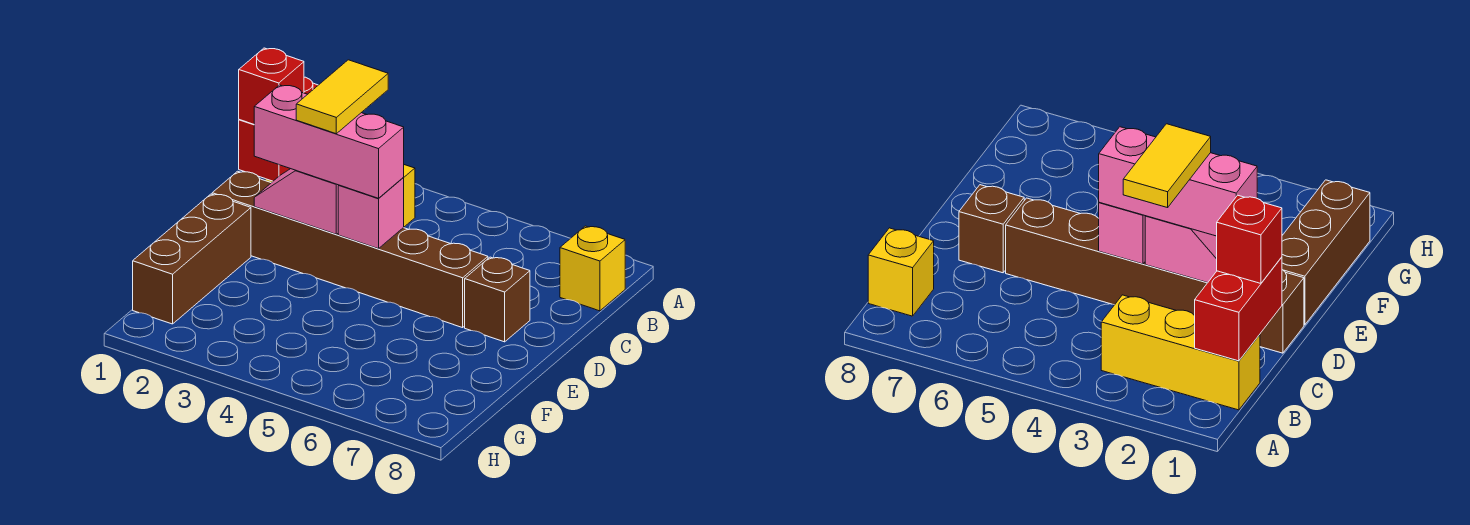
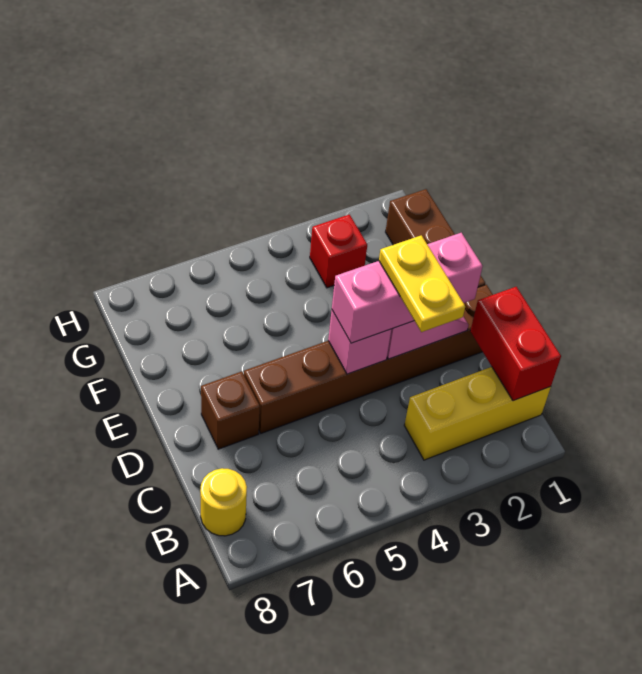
yellow brick B8 level 1 -> yellow round brick B8 level 1
red brick C1 level 3 -> red brick G3 level 1
yellow tile C3:D3 level 4 -> yellow plate C3:D3 level 4

